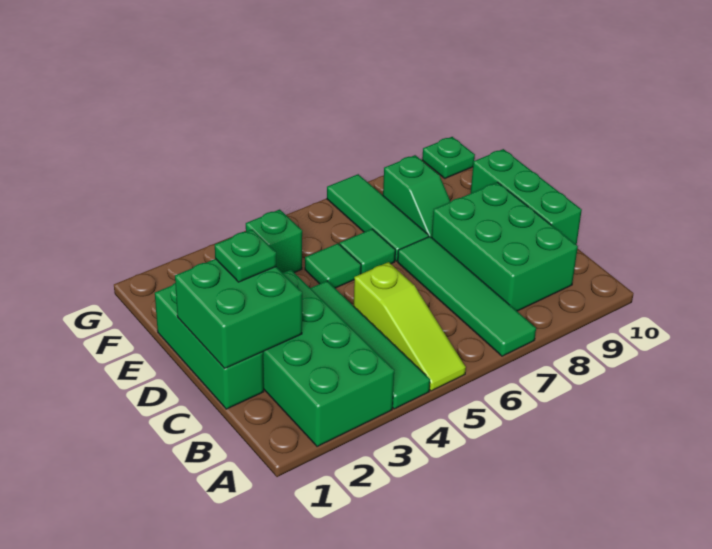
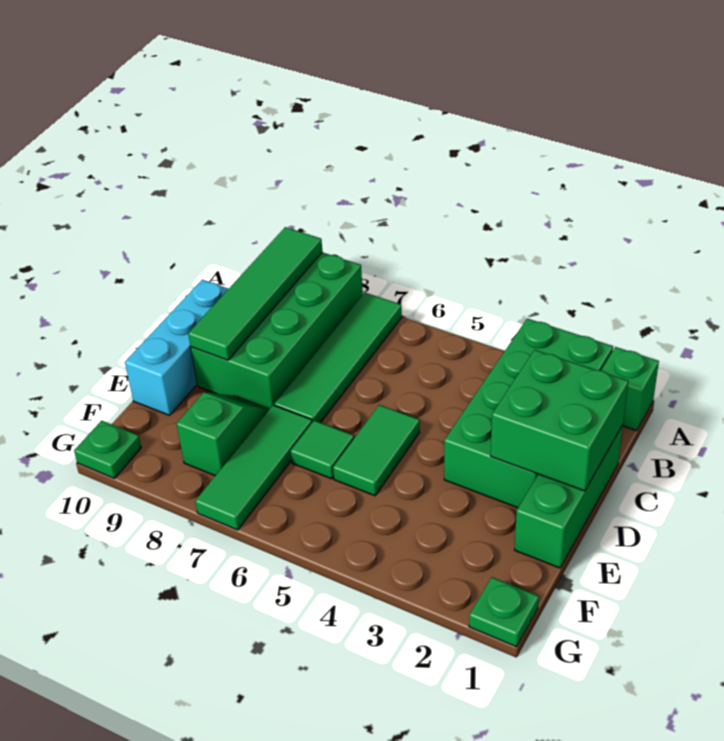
green tile A4:D4 level 1 -> green tile A9:D9 level 2
lime slope A5:C5 level 1 top C -> none
green brick B8:D9 level 1 -> green brick A8:D9 level 1
green brick C10:E10 level 1 -> cyan brick C10:E10 level 1
green plate D2 level 3 -> green plate G1 level 1
green tile E5 level 1 -> green tile D5:E5 level 1
green brick F4 level 1 -> green brick A1 level 1

